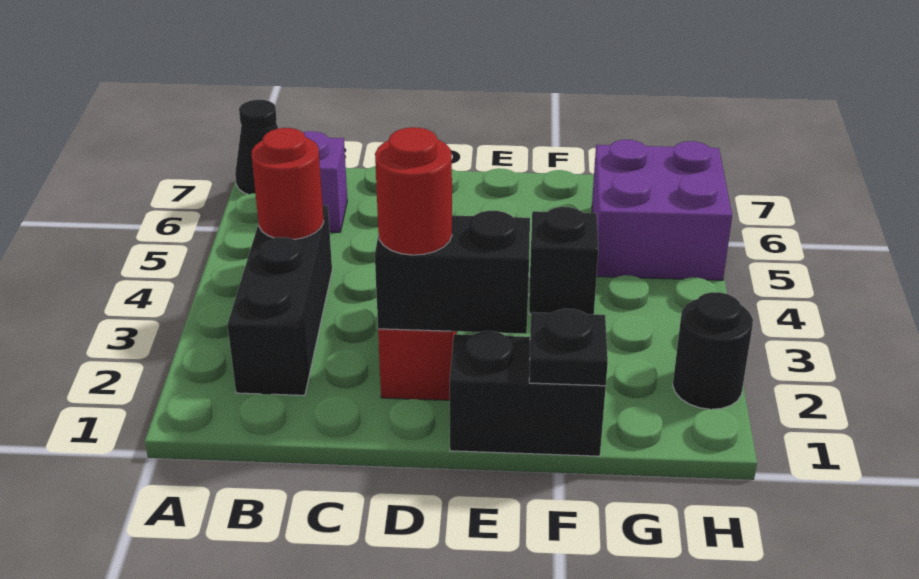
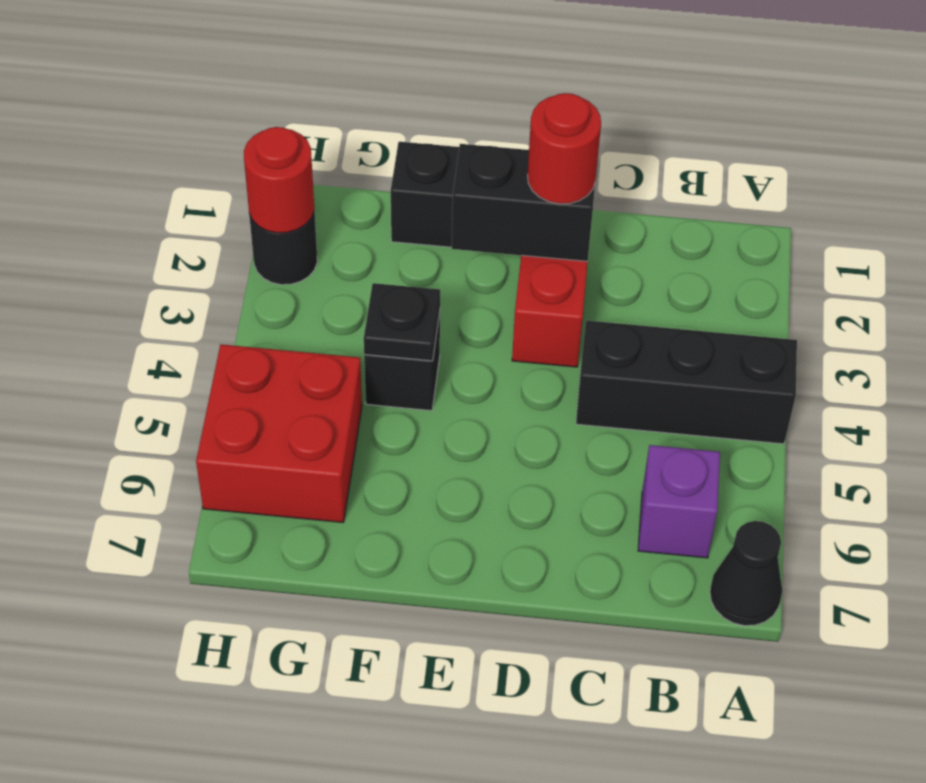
black brick B2:B4 level 1 -> black brick A4:C4 level 1
red round brick B4 level 2 -> red round brick H2 level 2
black plate F1 level 2 -> black plate F4 level 2
purple brick G5:H6 level 1 -> red brick G5:H6 level 1

